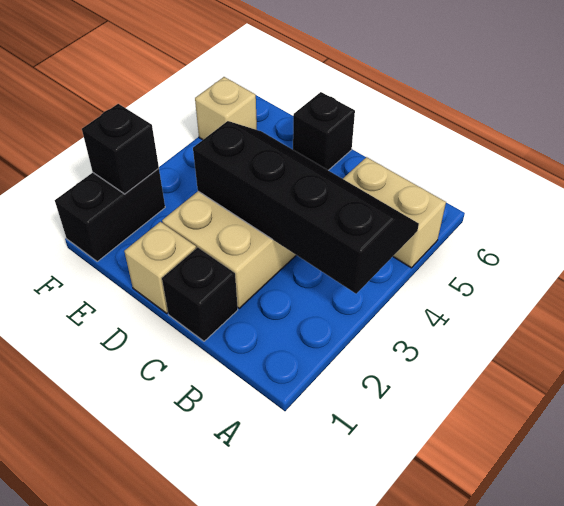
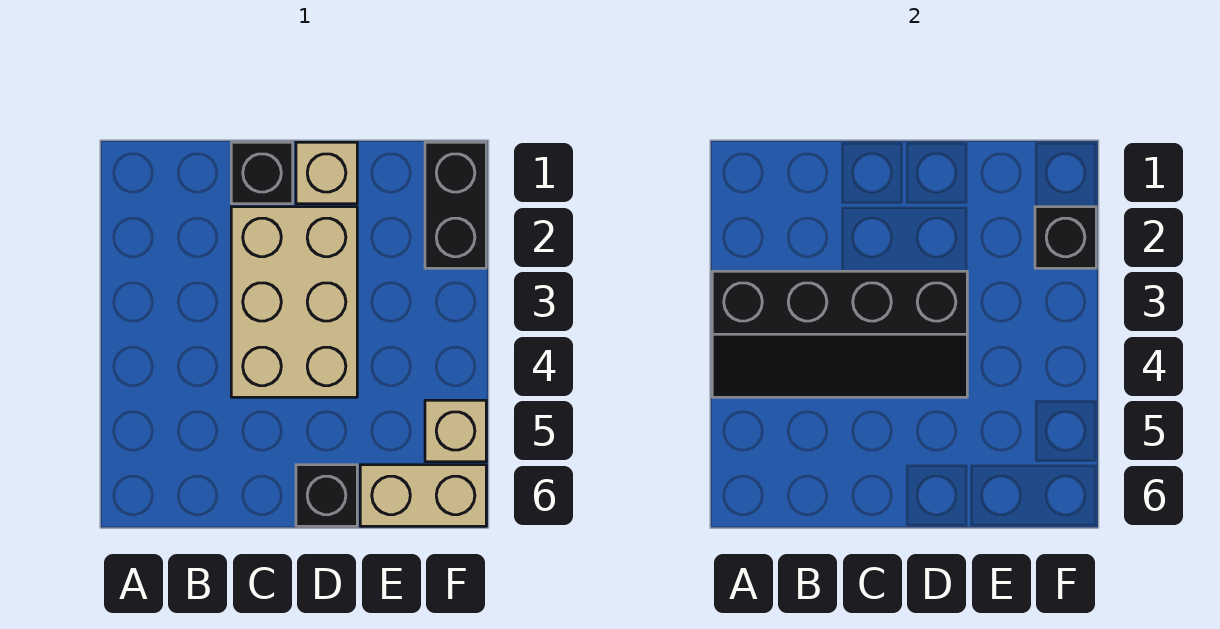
tan brick A5:B5 level 1 -> tan brick E6:F6 level 1

